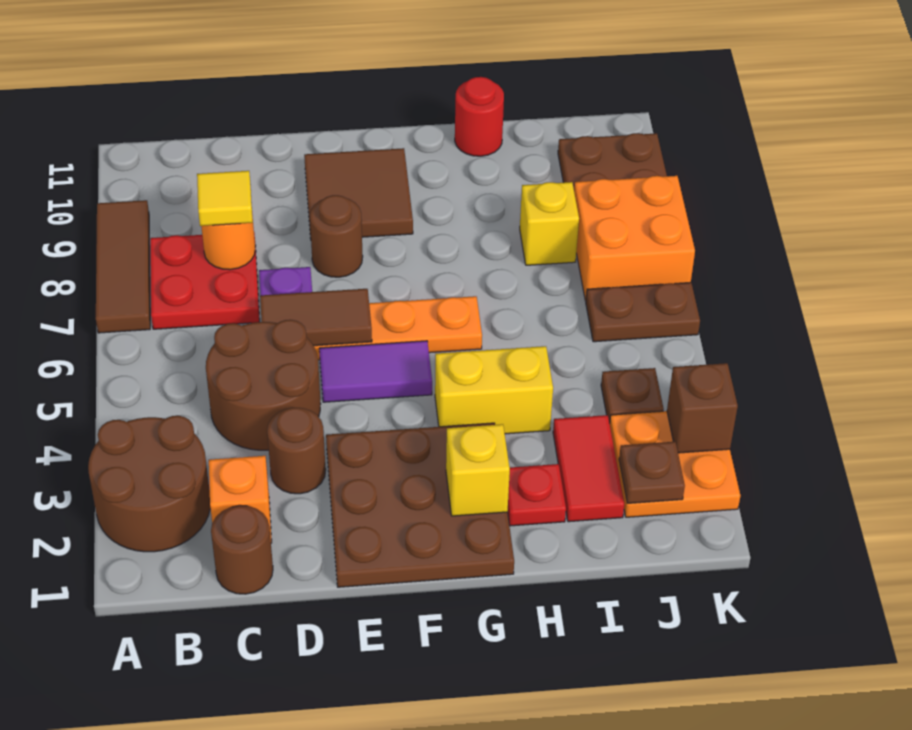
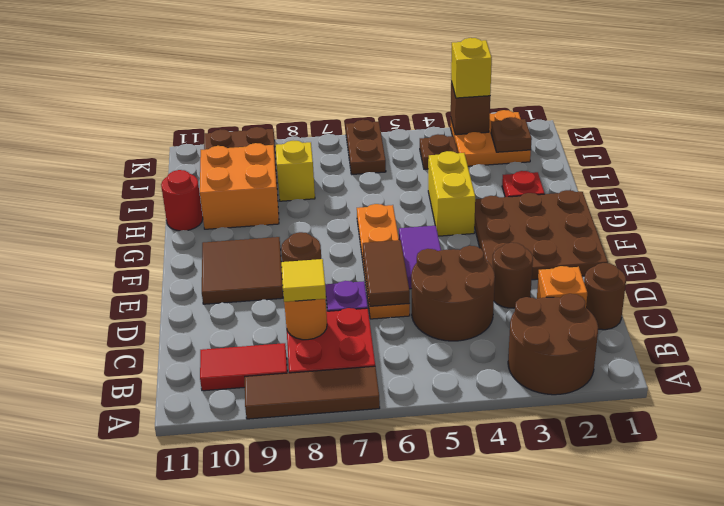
yellow brick G2 level 2 -> yellow brick K3 level 3
red tile I2:I3 level 1 -> red tile B9:B10 level 1
orange brick J7:K8 level 1 -> orange brick H9:I10 level 1

